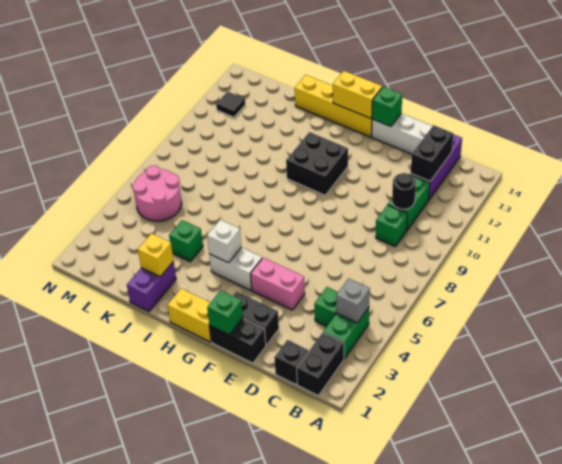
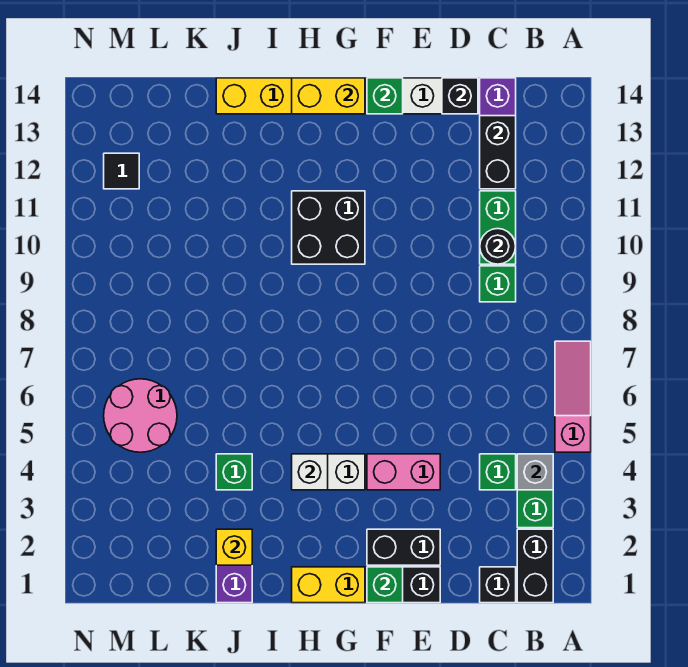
none -> pink slope A5:A7 level 1 top 5
none -> black brick D14 level 2

